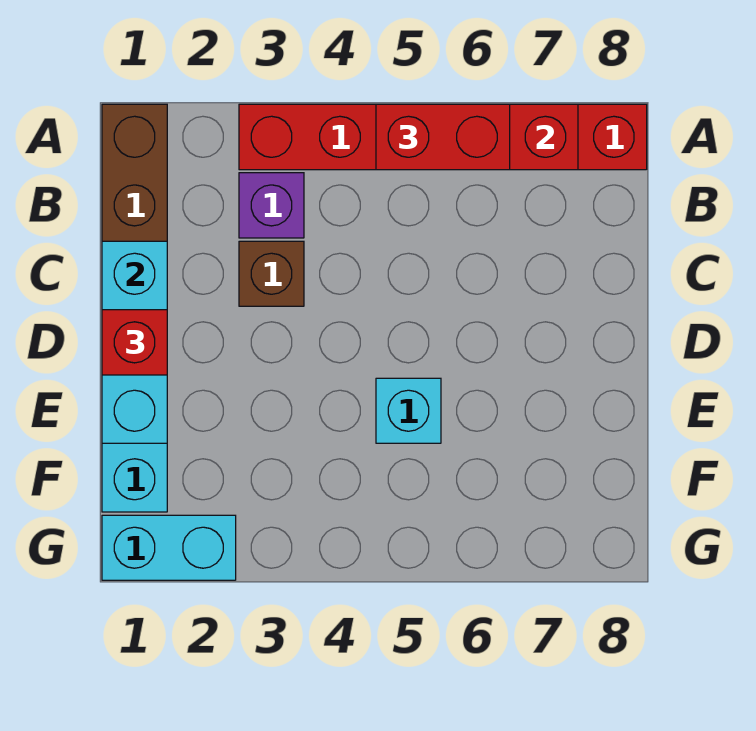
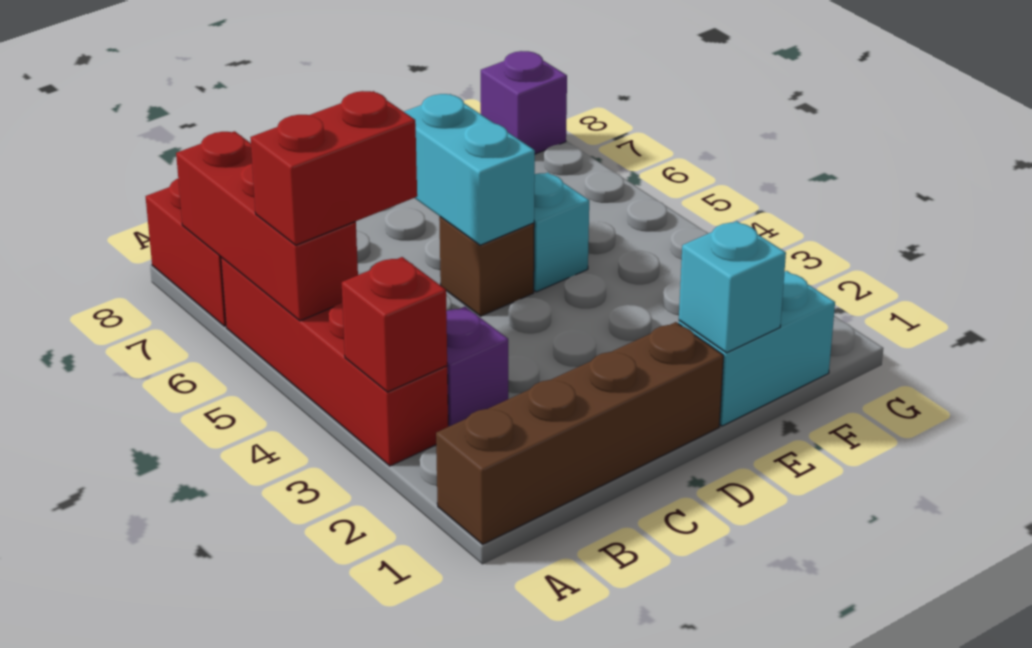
red brick A5:A6 level 3 -> red brick A5:B5 level 3
cyan brick C1:E1 level 2 -> cyan brick E1 level 2
brown brick C3 level 1 -> brown brick D5 level 1
red brick D1 level 3 -> red brick A3 level 2
cyan brick G1:G2 level 1 -> cyan brick D5:D6 level 2
none -> purple brick G8 level 1

